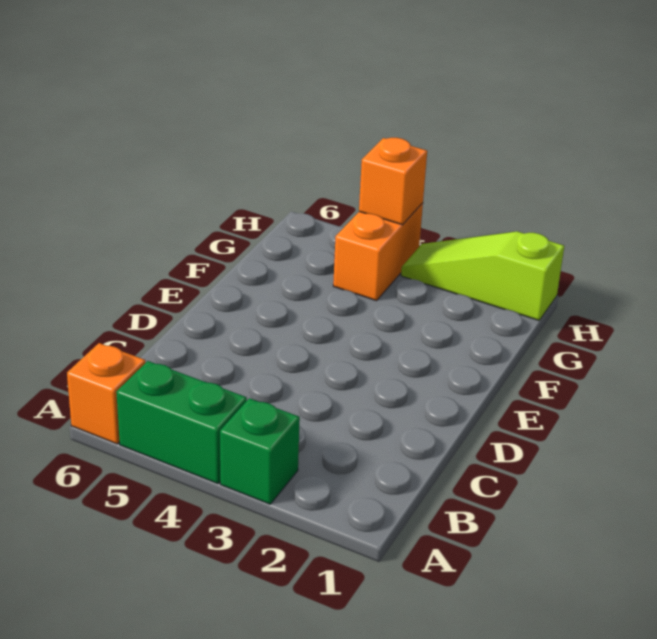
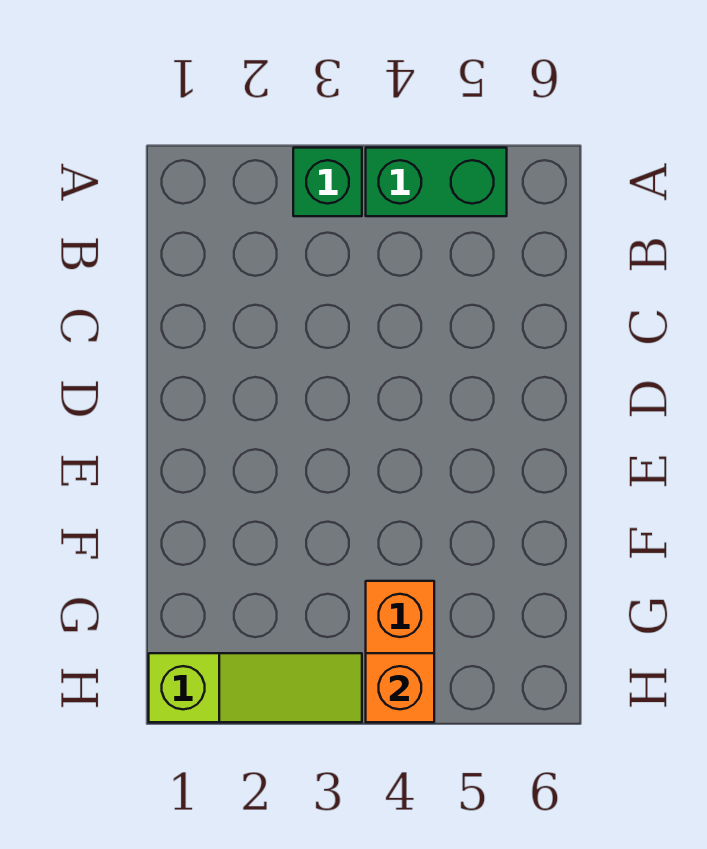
orange brick A6 level 1 -> none

